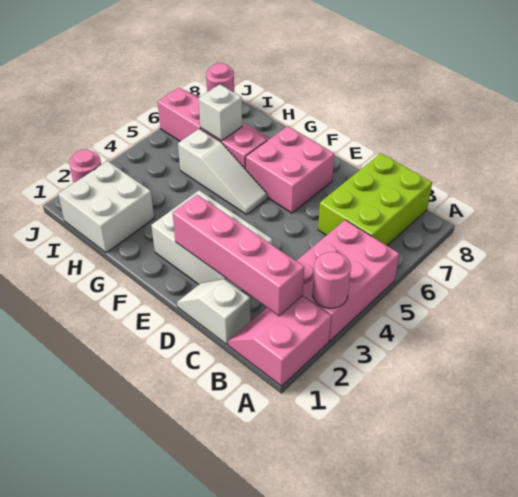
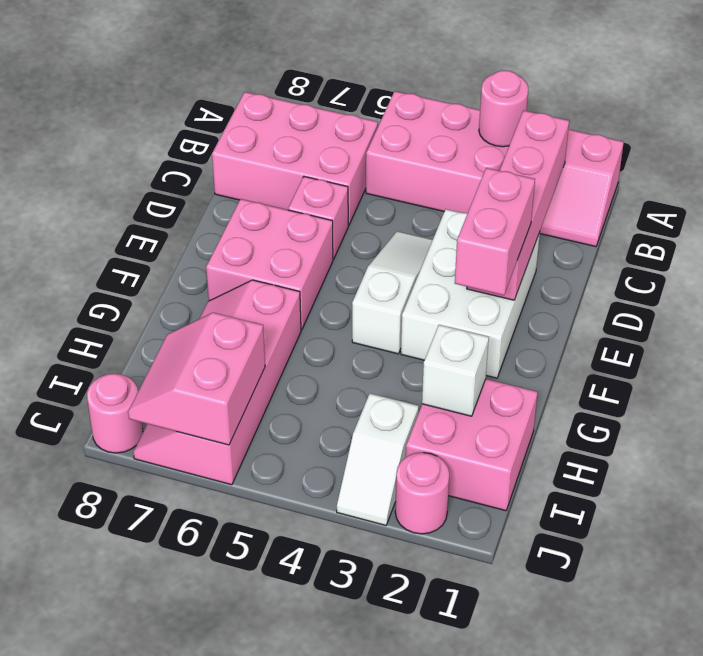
lime brick B6:C8 level 1 -> pink brick B6:C8 level 1
white slope C1:D1 level 1 top C -> white slope I3:J3 level 1 top I
none -> pink brick D6 level 1
none -> pink brick E2:F2 level 3
white slope F5:H5 level 1 top H -> white slope D4:F4 level 1 top F
white brick H1:I2 level 1 -> pink brick H1:I2 level 1
white brick H6 level 2 -> white brick H2 level 2
none -> pink slope I6:J7 level 2 top 6

